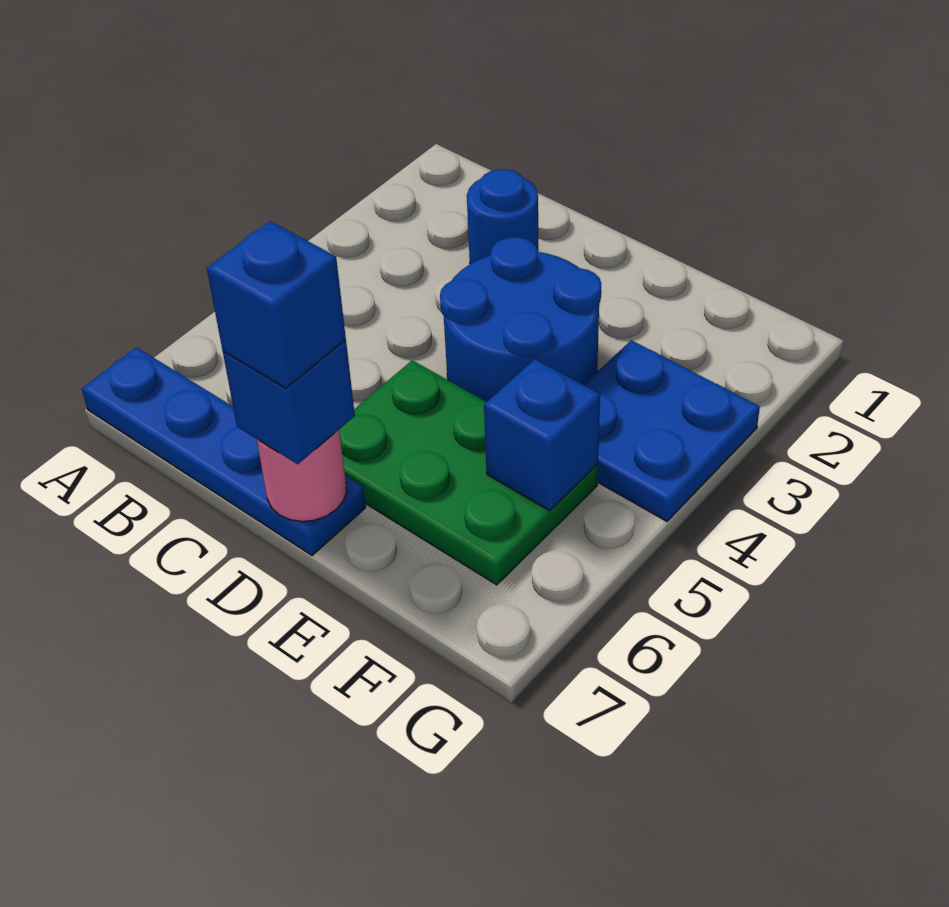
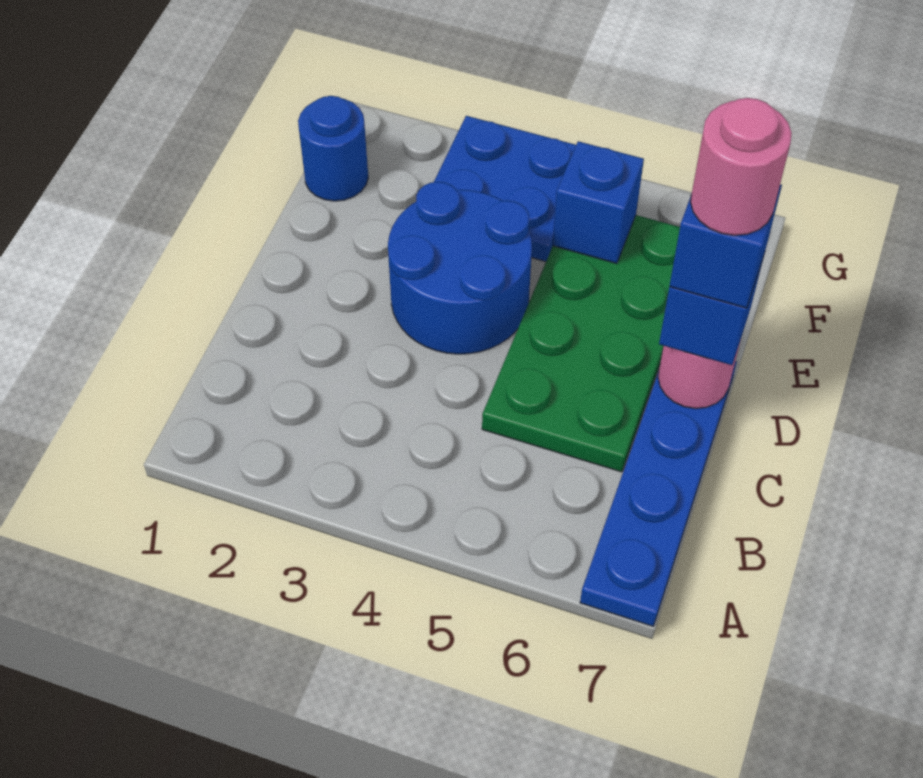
blue round brick C2 level 1 -> blue round brick F1 level 1
green plate D5:F6 level 1 -> green plate C5:F6 level 1
none -> pink round brick D7 level 5

